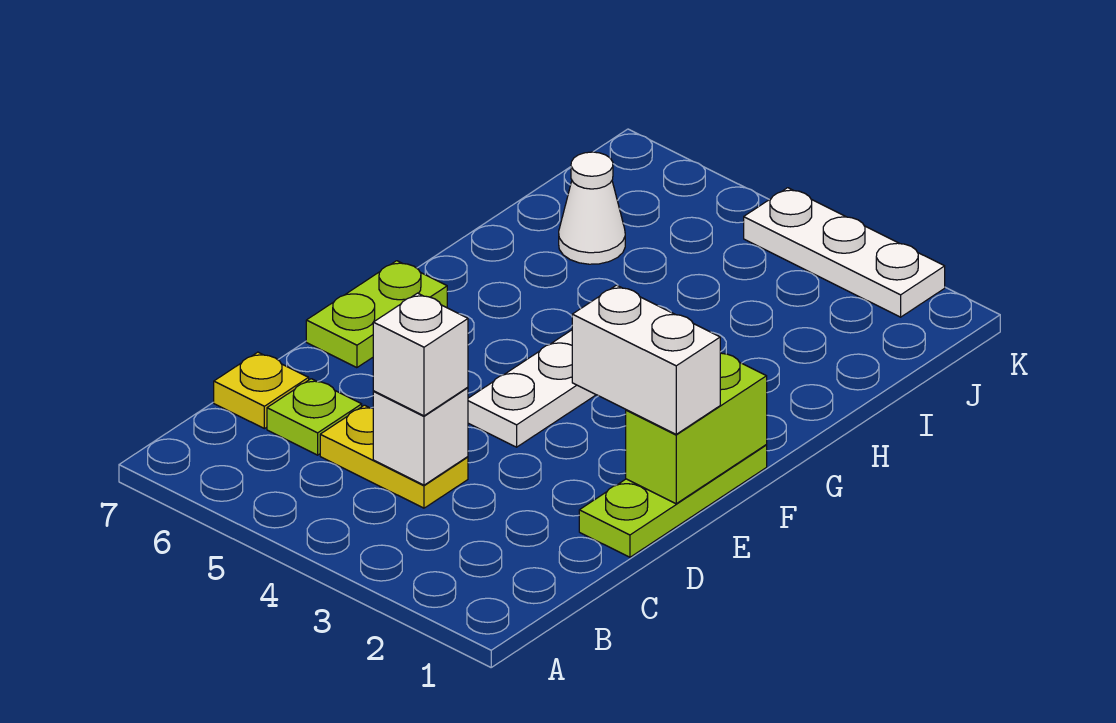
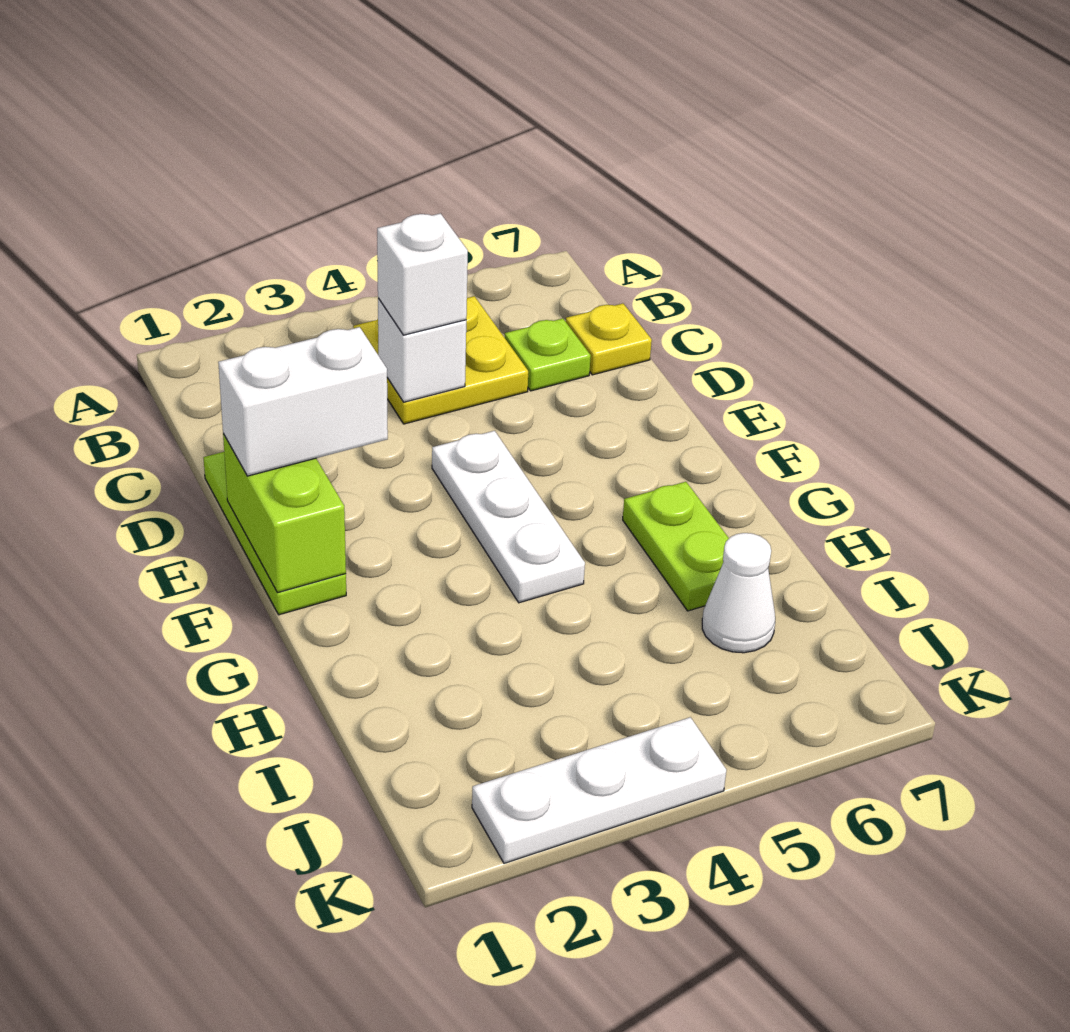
yellow plate C4:C5 level 1 -> yellow plate B4:C5 level 1
lime plate E7:F7 level 1 -> lime plate G6:H6 level 1

